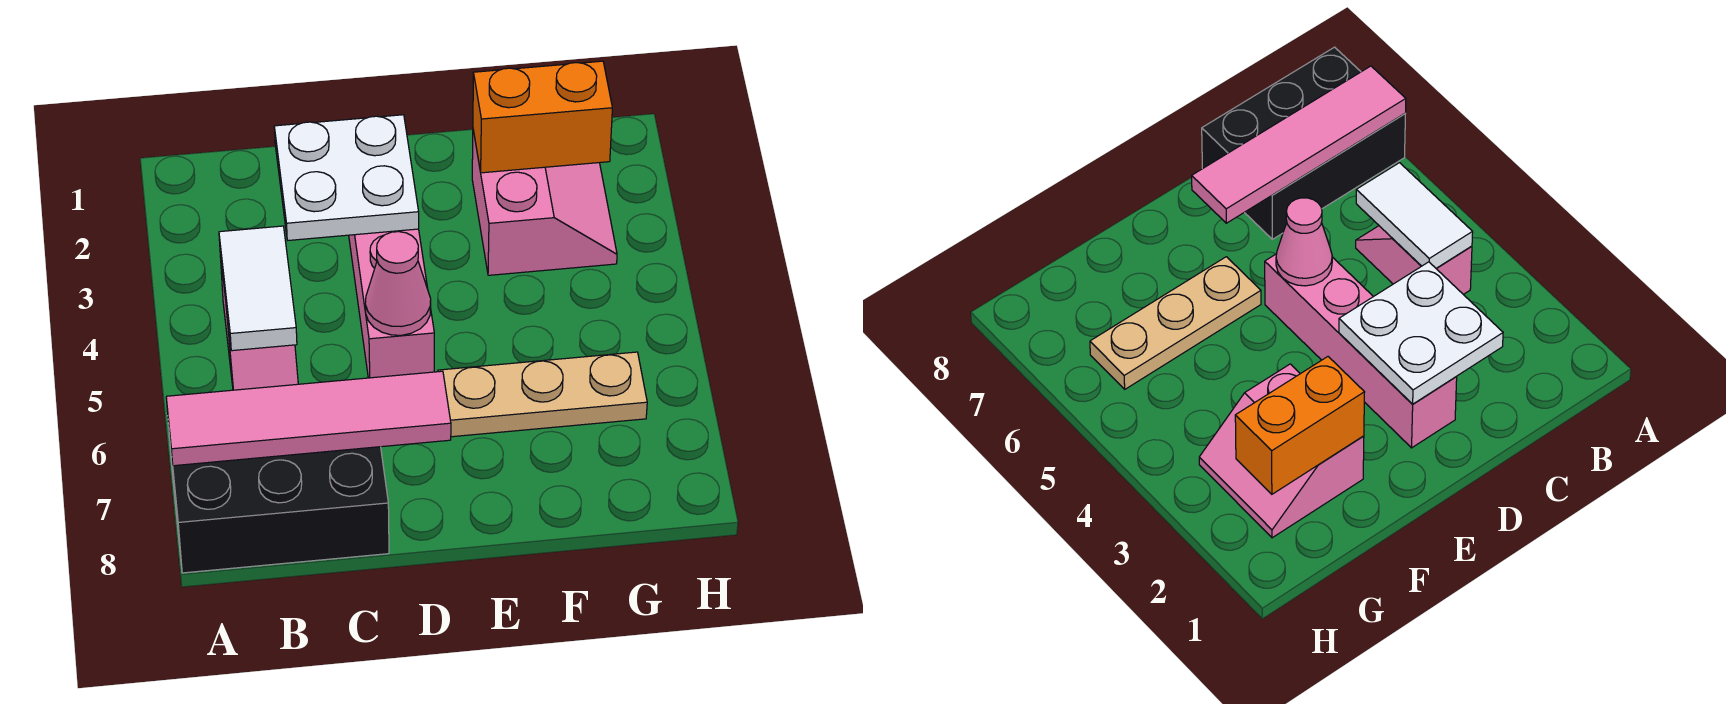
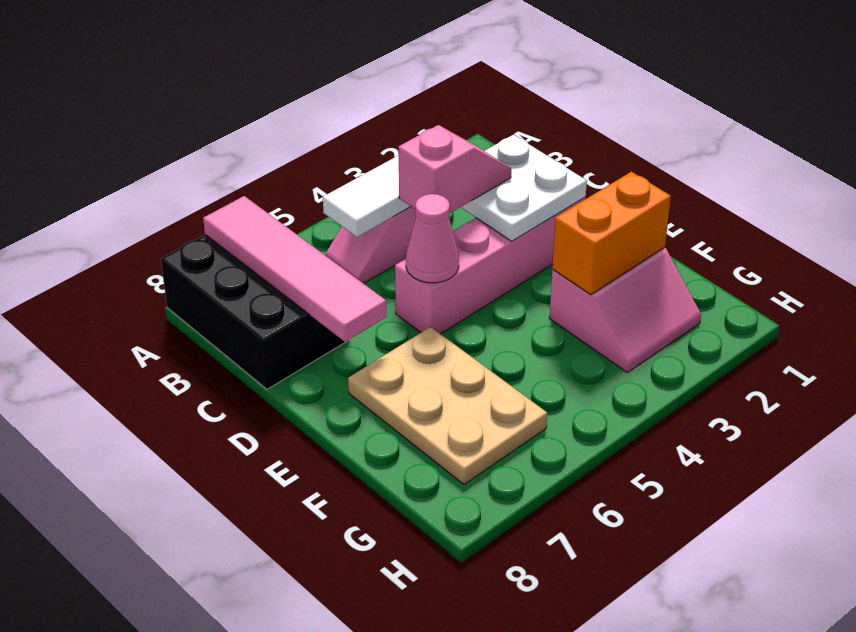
none -> pink slope C3:C4 level 3 top 4
tan plate E6:G6 level 1 -> tan plate E6:G7 level 1
orange brick F2:G2 level 2 -> orange brick F2:F3 level 2

